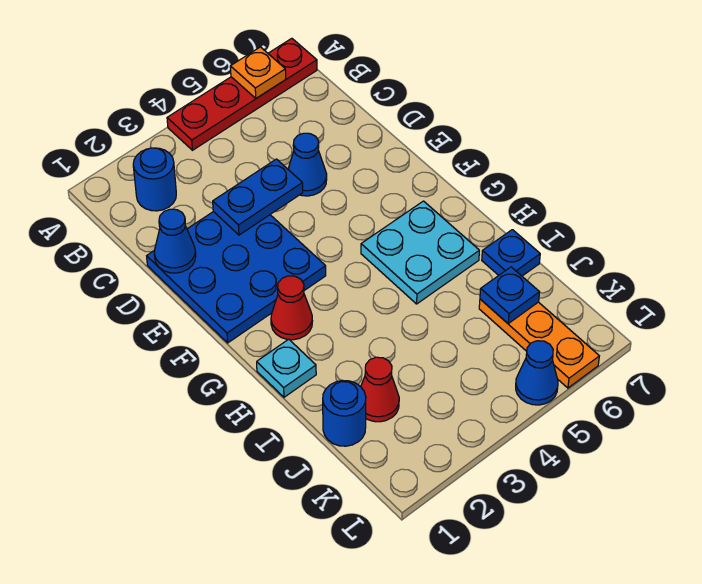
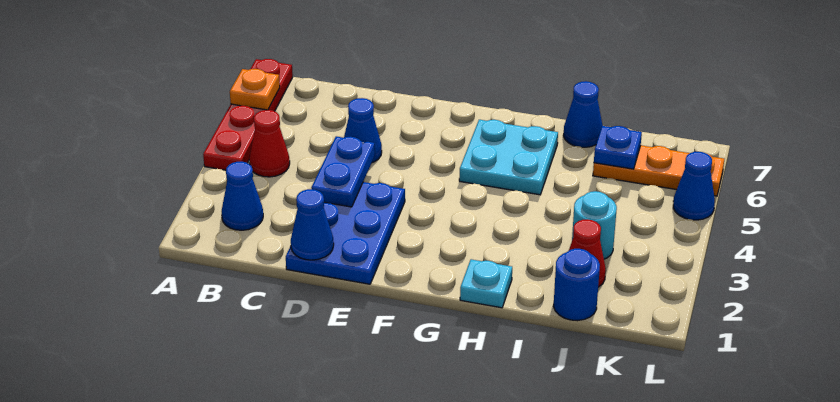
blue round brick B2 level 1 -> blue cone B2 level 1
blue plate D1:F3 level 1 -> blue plate D1:E3 level 1
red cone G2 level 1 -> red cone B4 level 1
blue plate I7 level 1 -> blue cone I7 level 1
none -> cyan round brick J3 level 1

